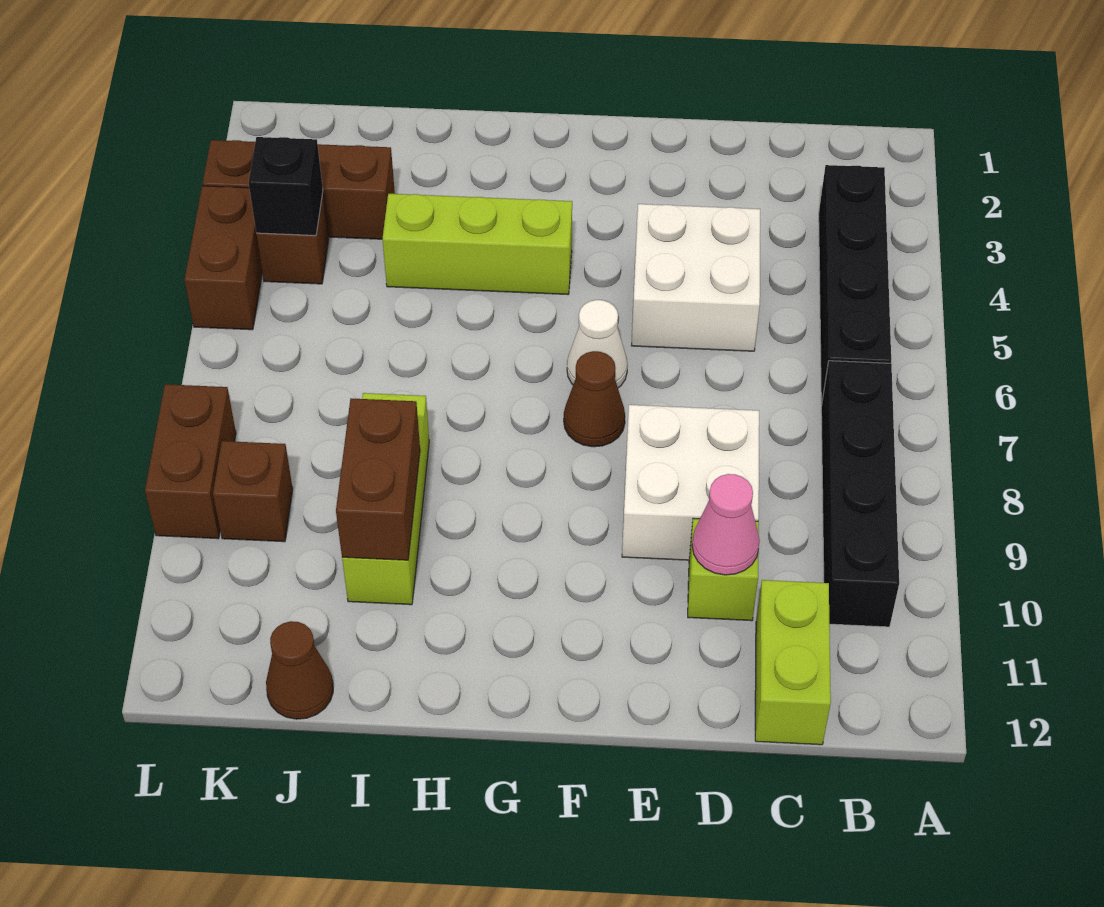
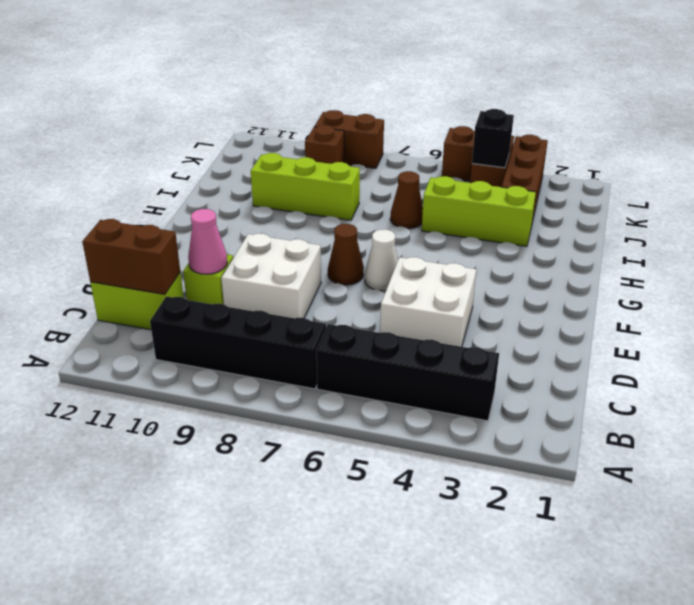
lime brick G4:I4 level 1 -> lime brick I3:I5 level 1
brown brick I9:I10 level 2 -> brown brick C11:C12 level 2
brown cone J12 level 1 -> brown cone I6 level 1

